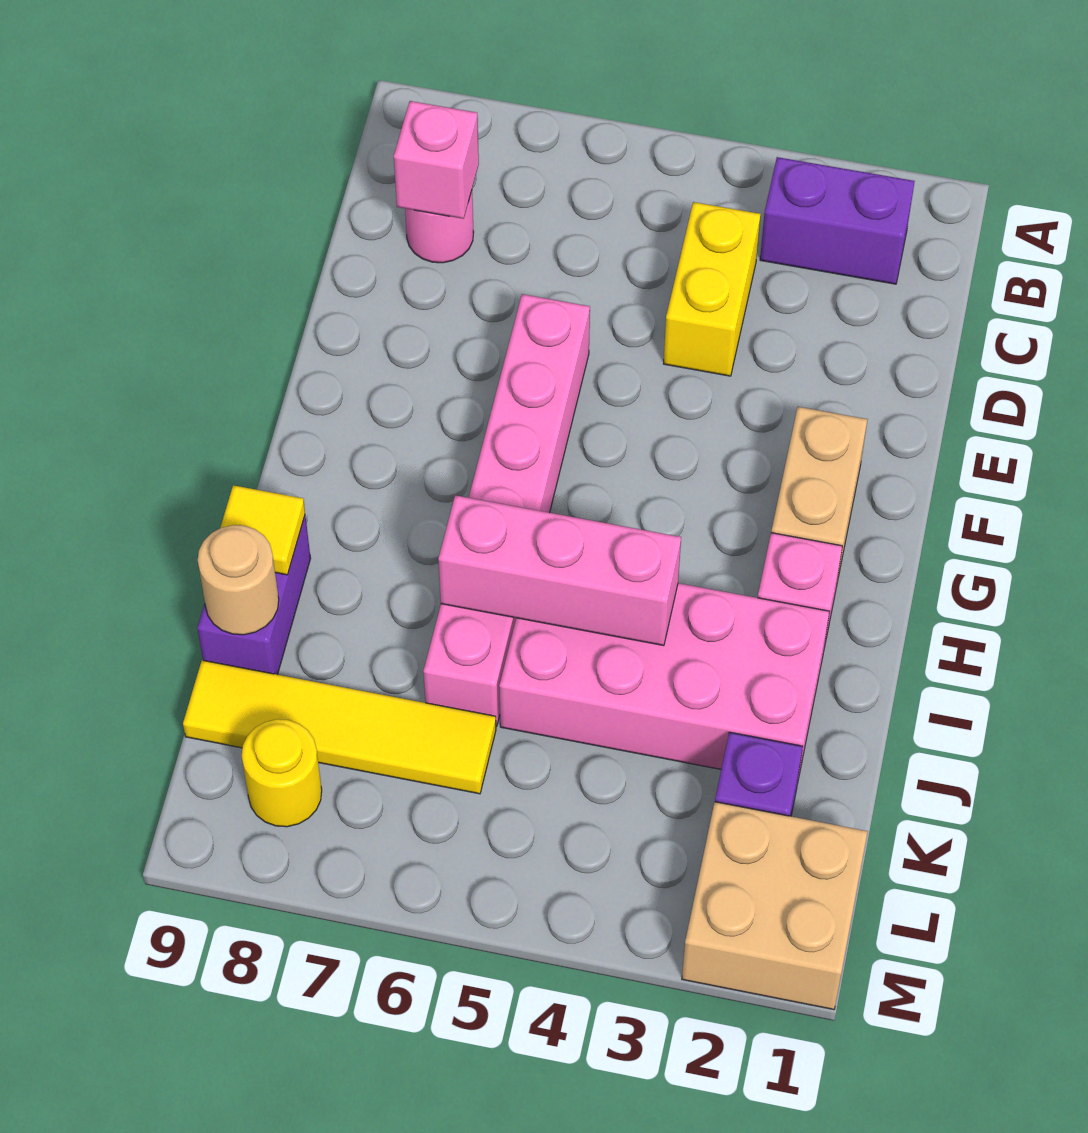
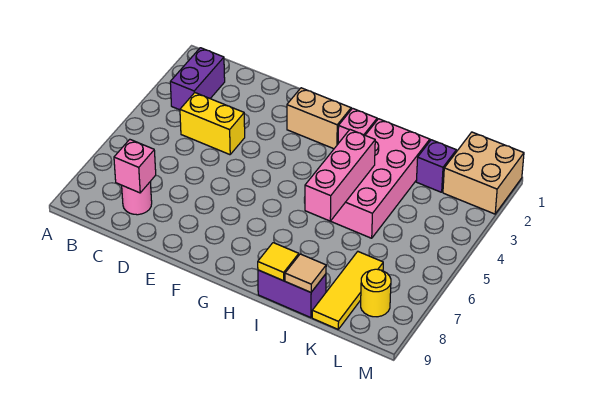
pink brick E6:J6 level 1 -> none
tan round brick J9 level 2 -> tan tile J9 level 2
yellow tile K6:K9 level 1 -> yellow tile K7:K9 level 1

